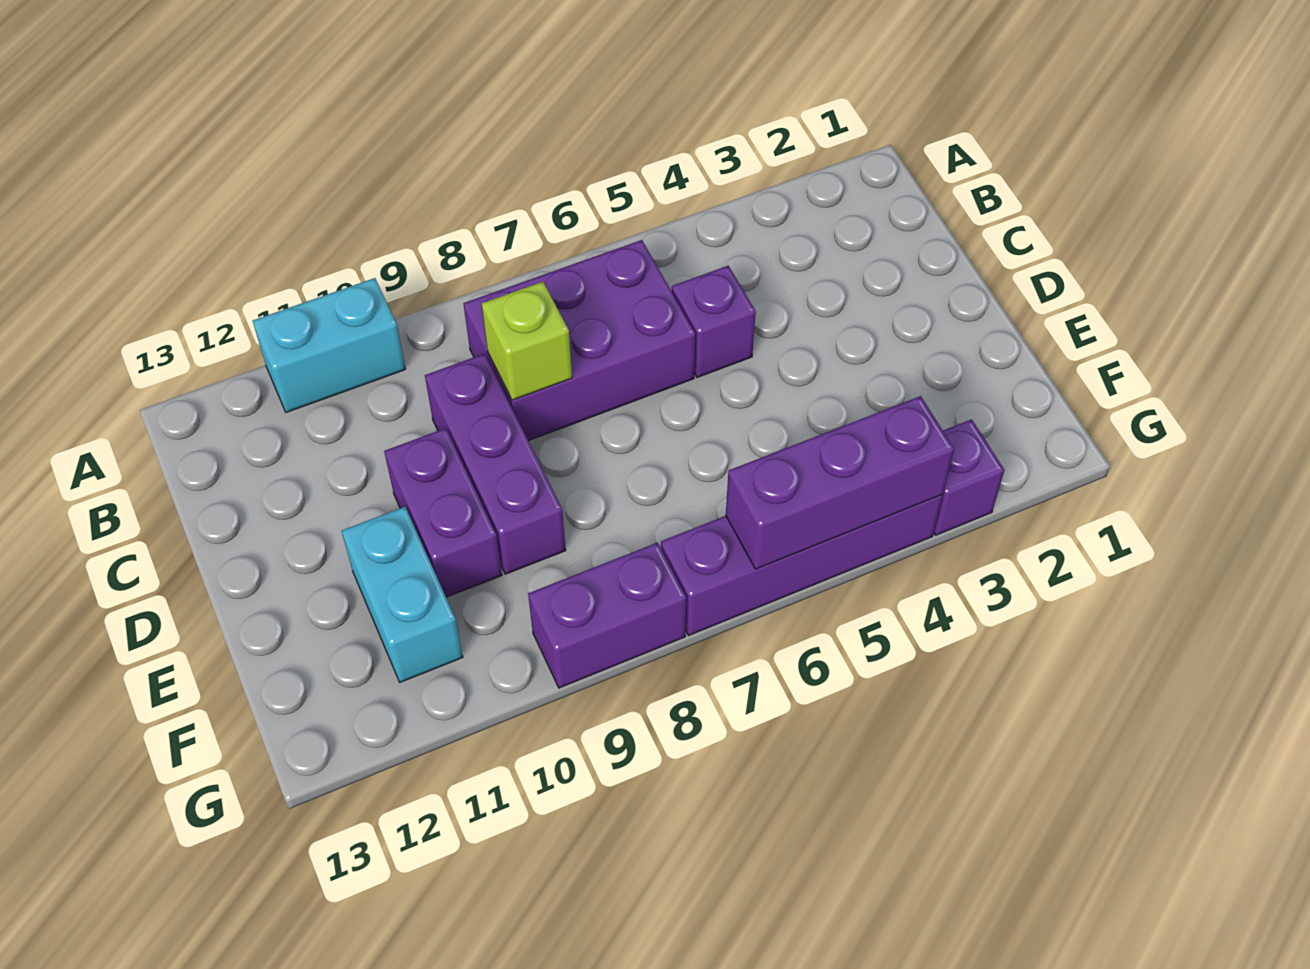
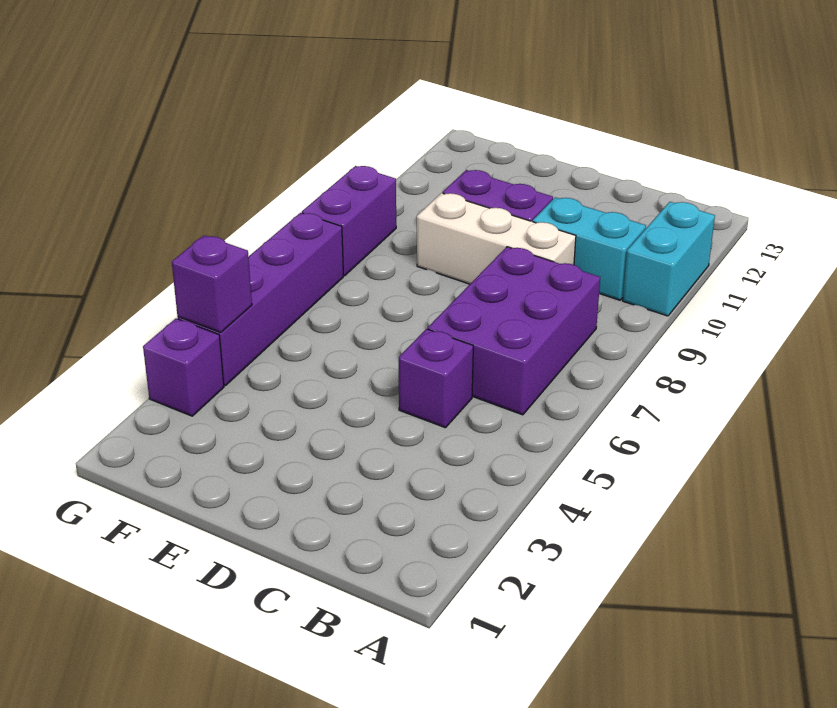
lime brick C8 level 2 -> none
purple brick C9:E9 level 1 -> white brick C9:E9 level 1
cyan brick E11:F11 level 1 -> cyan brick B10:C10 level 1
purple brick G4:G6 level 2 -> purple brick G4 level 2

